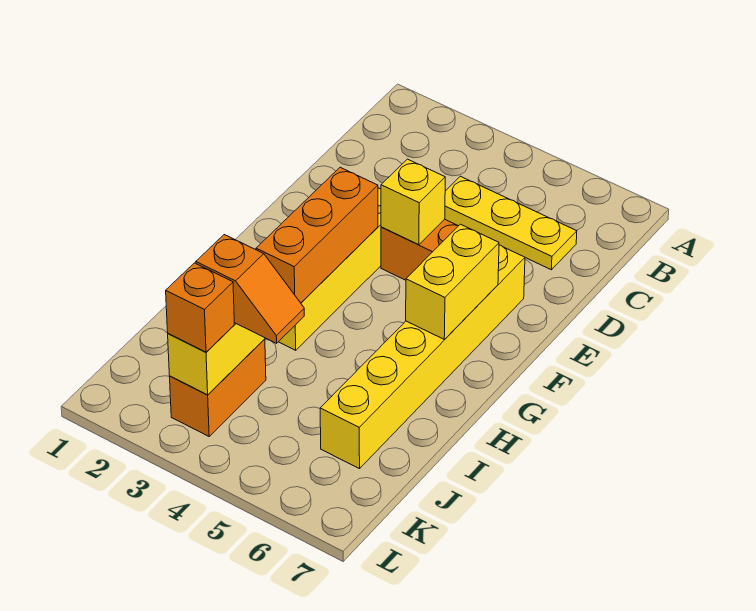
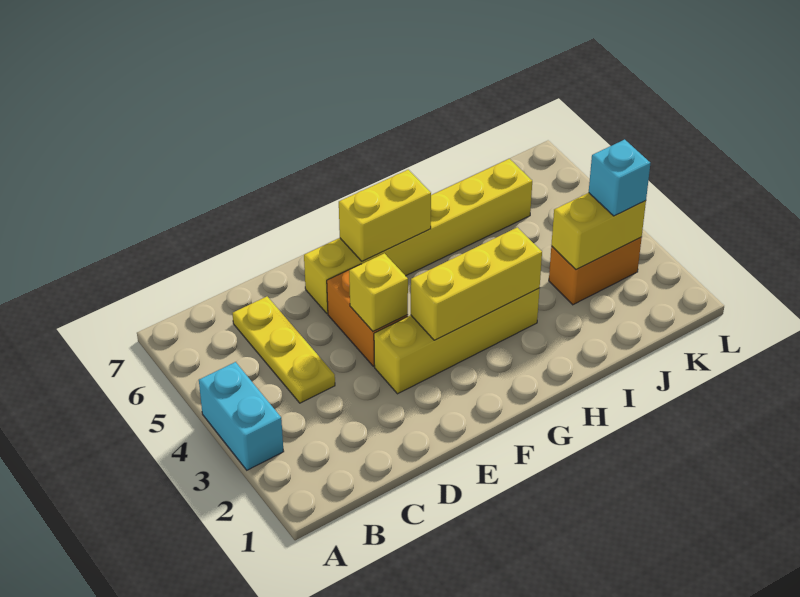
none -> cyan brick A3:A4 level 1
orange brick F3:H3 level 2 -> yellow brick F3:H3 level 2
orange slope J3:J4 level 3 top 3 -> none
orange brick K3 level 3 -> cyan brick K3 level 3

